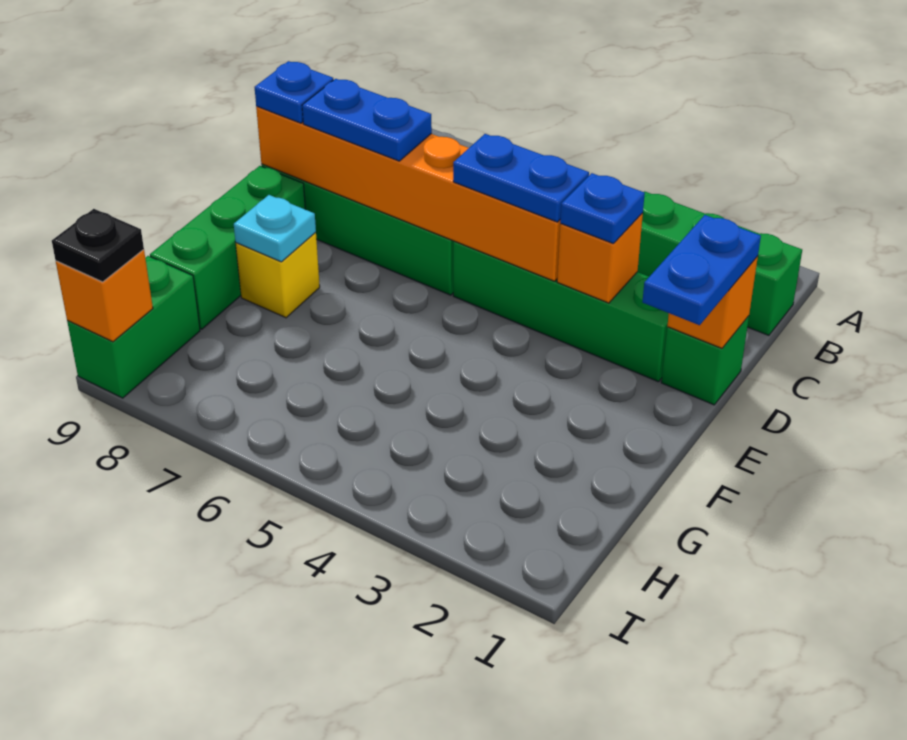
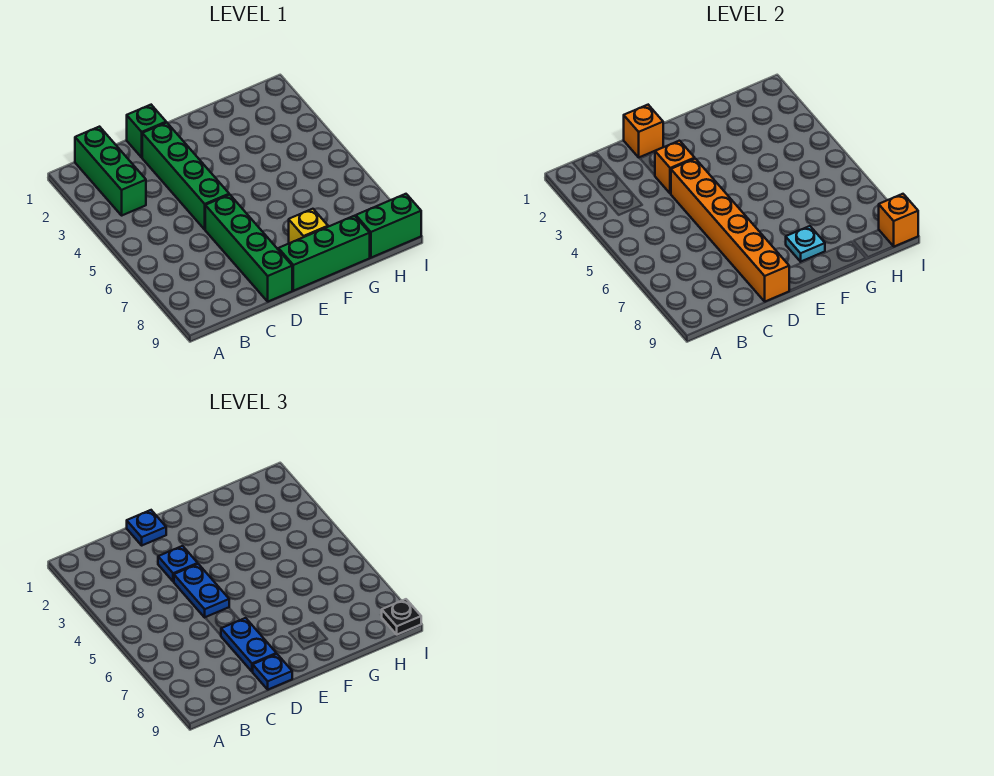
blue plate D1:E1 level 3 -> blue plate D1 level 3

